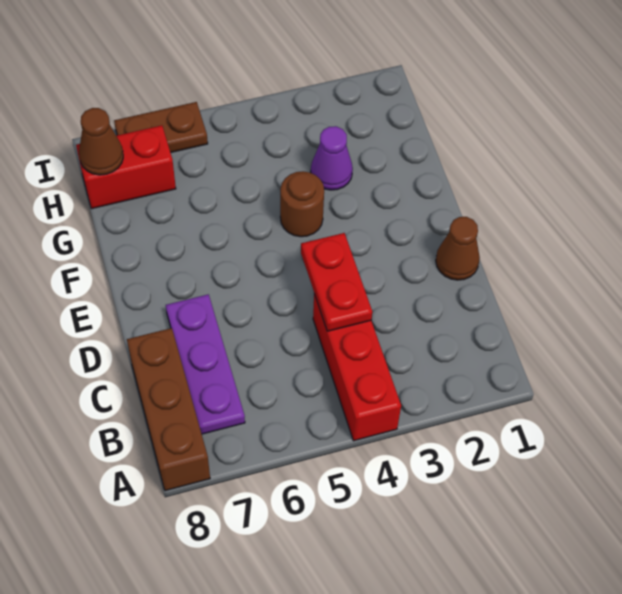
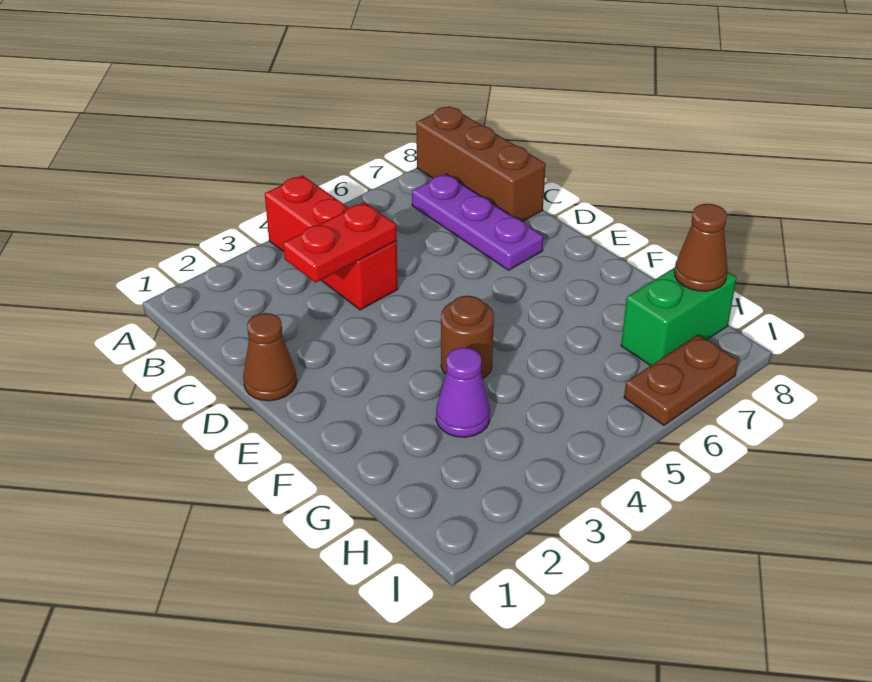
red plate C4:D4 level 2 -> red plate C3:C4 level 2
red brick H7:H8 level 1 -> green brick H7:H8 level 1

